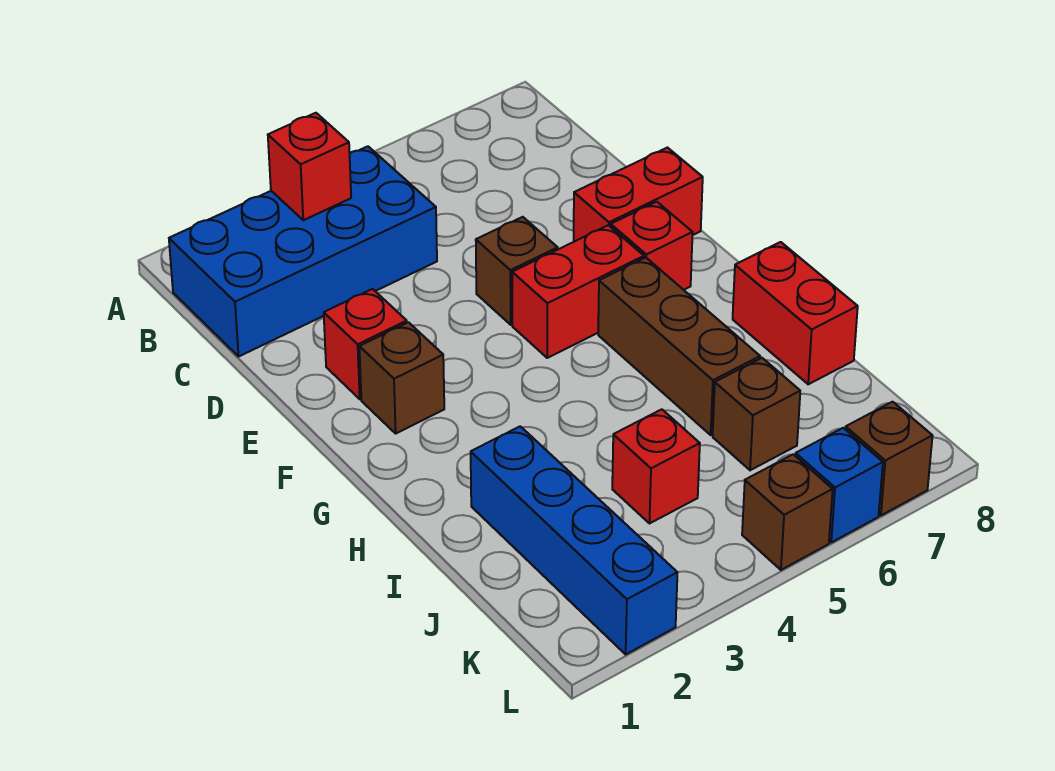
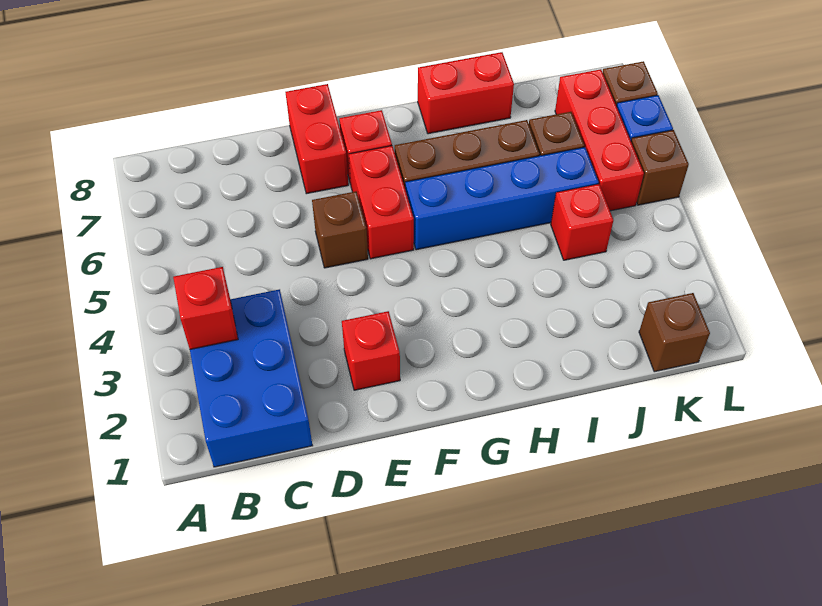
blue brick B1:C4 level 1 -> blue brick B1:C3 level 1
brown brick F2 level 1 -> brown brick K1 level 1
blue brick I2:L2 level 1 -> blue brick G5:J5 level 1
none -> red brick K5:K7 level 1

